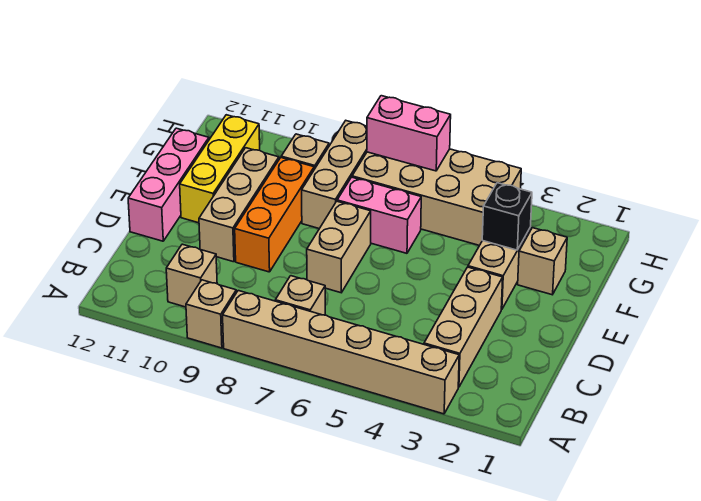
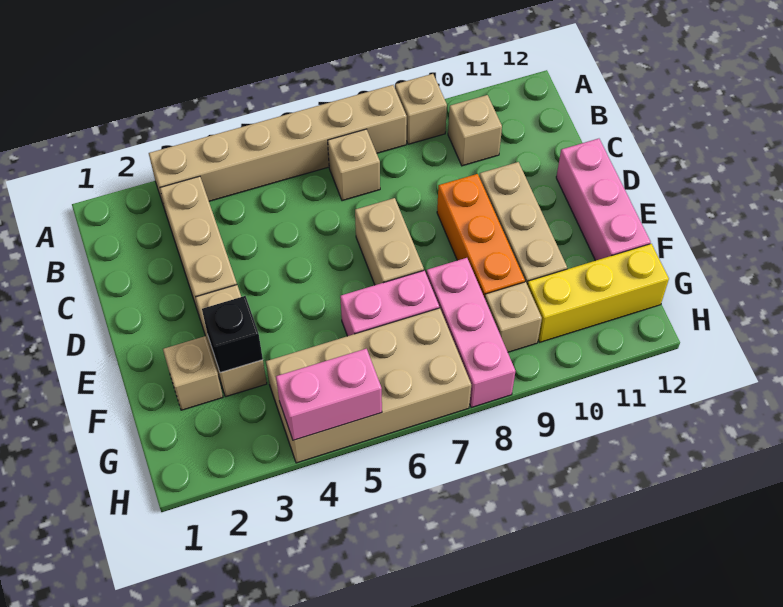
yellow brick E11:G11 level 1 -> yellow brick G10:G12 level 1
tan brick F8:H8 level 1 -> pink brick F8:H8 level 1
pink brick H6:H7 level 2 -> pink brick H4:H5 level 2

